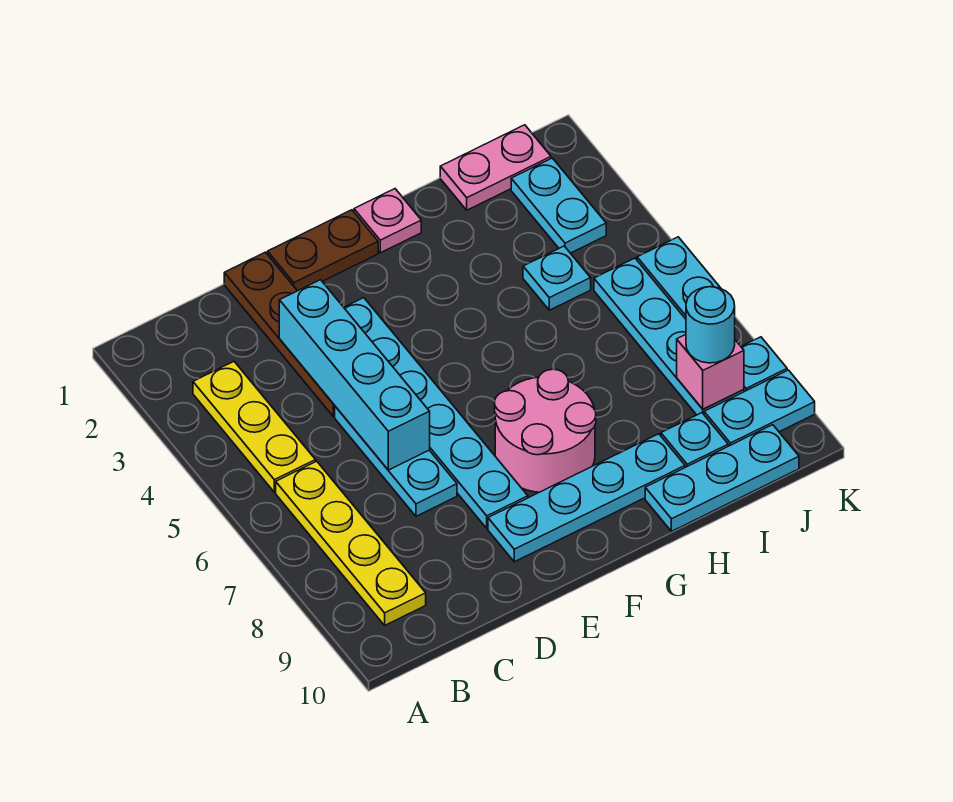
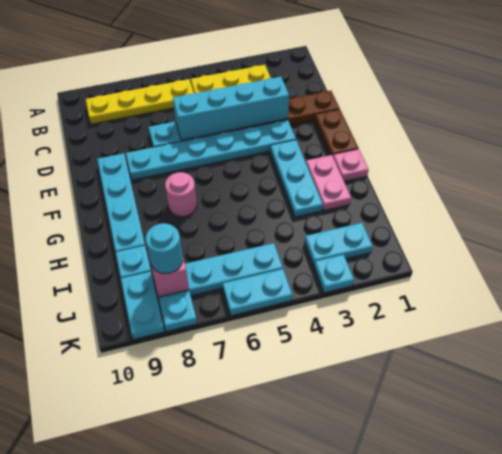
pink round brick F7:G8 level 1 -> pink round brick G7 level 1
cyan plate H10:J10 level 1 -> cyan plate F3:H3 level 1
pink plate I1:J1 level 1 -> pink plate G2:H2 level 1
cyan plate I4 level 1 -> cyan plate K3 level 1

